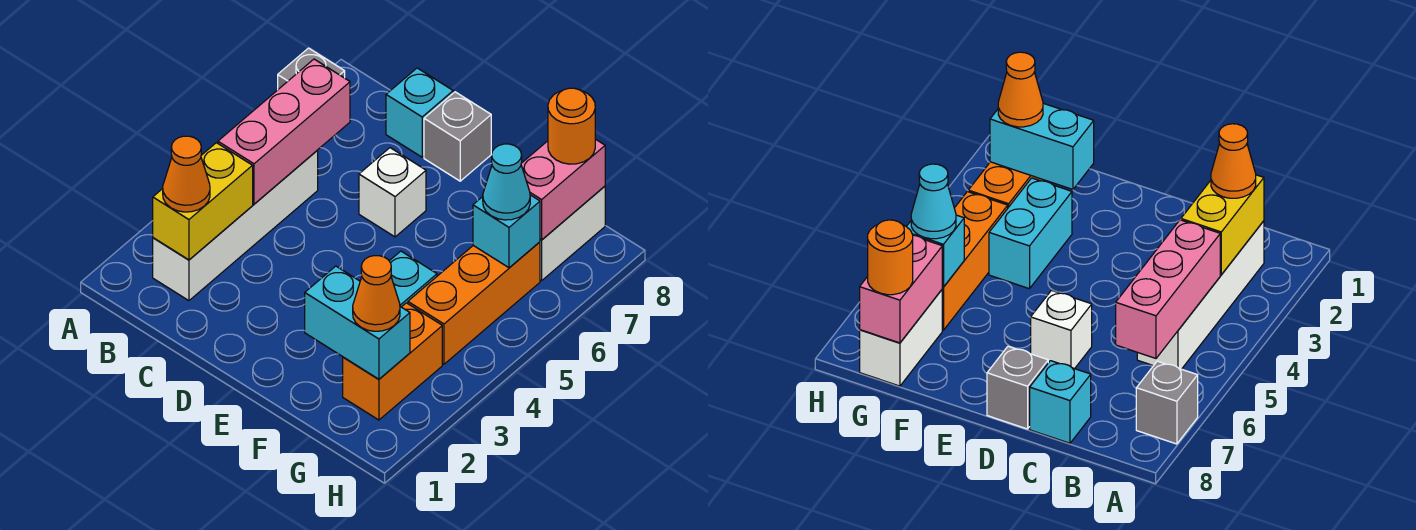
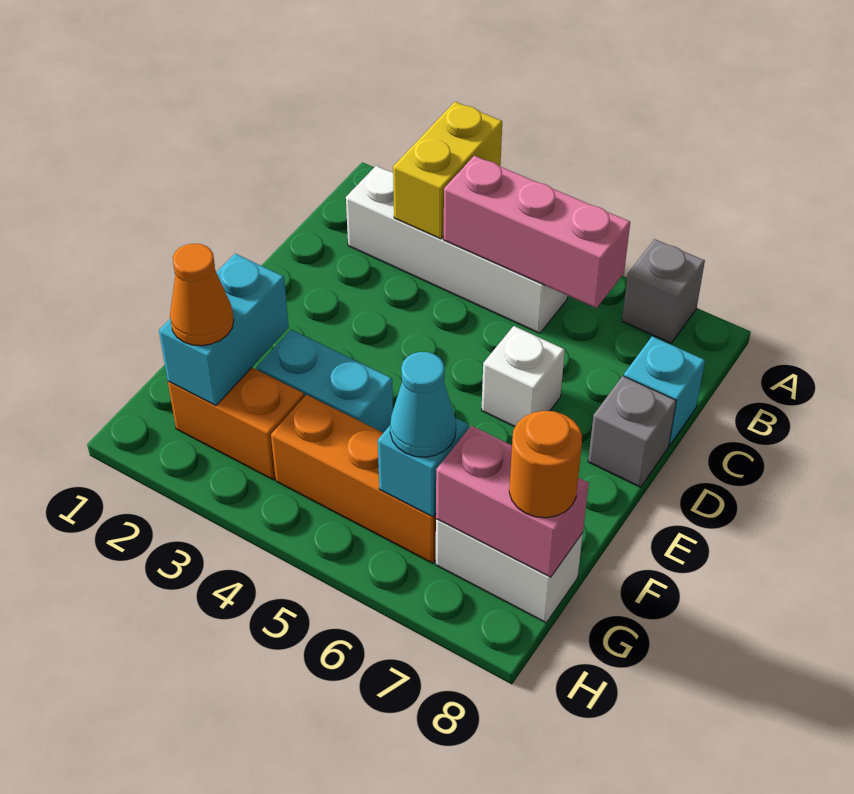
yellow brick B2:B3 level 2 -> yellow brick A3:B3 level 2
orange cone B2 level 3 -> none

